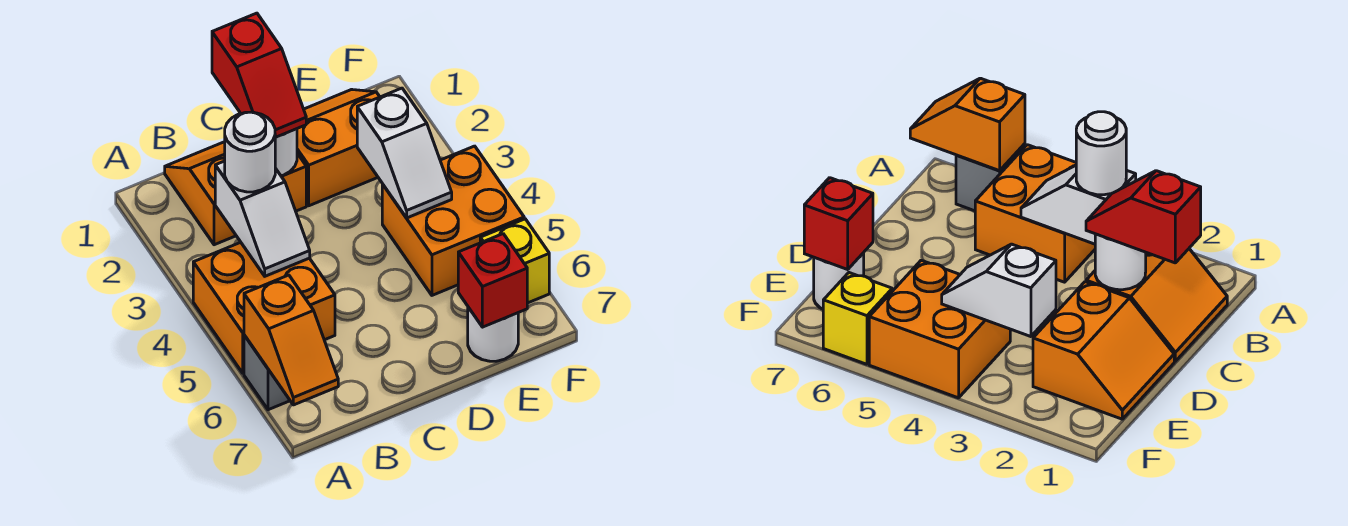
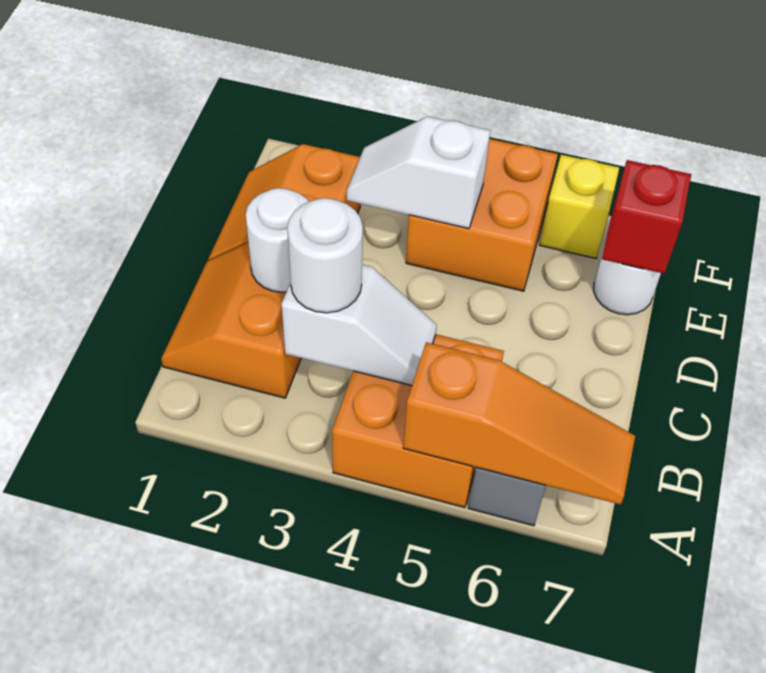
orange slope A6:A7 level 2 top 6 -> orange slope A5:A7 level 2 top 5
red slope C1:C2 level 3 top 1 -> none
white slope E3:E4 level 2 top 3 -> white slope E3:E4 level 2 top 4

